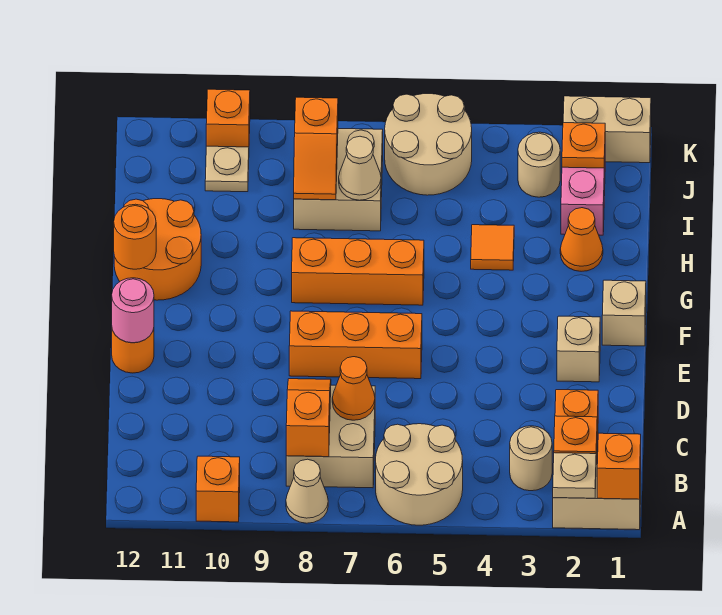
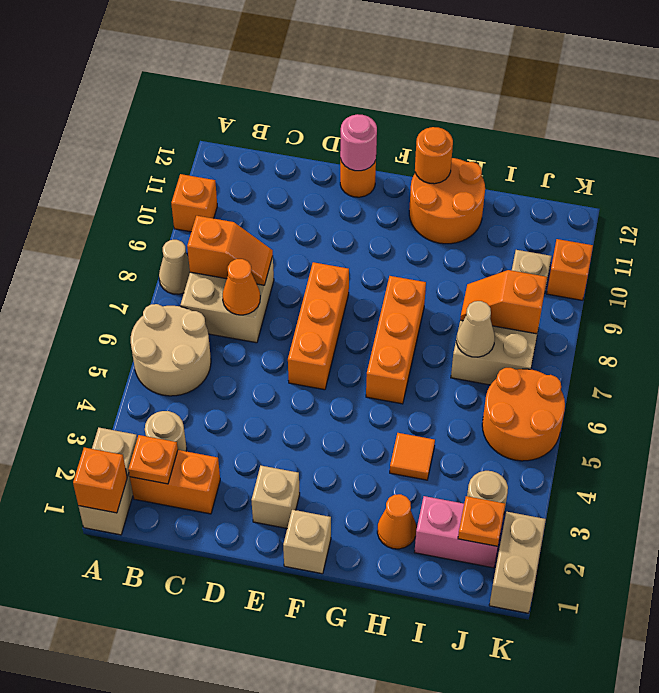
tan round brick J5:K6 level 1 -> orange round brick J5:K6 level 1

